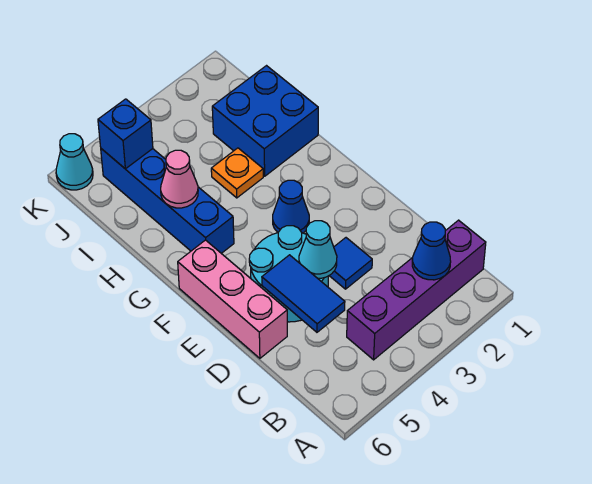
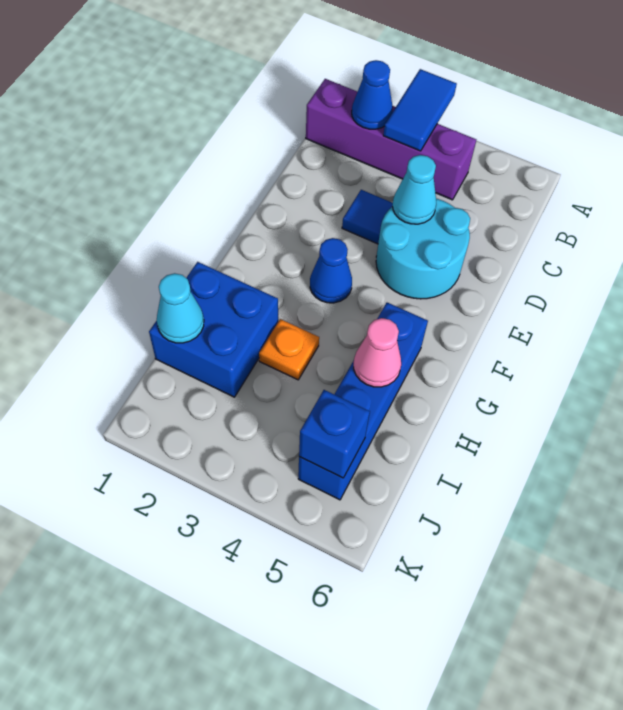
blue tile C5:D5 level 2 -> blue tile A3:B3 level 2
pink brick D6:F6 level 1 -> none
cyan cone K6 level 1 -> cyan cone I1 level 2

